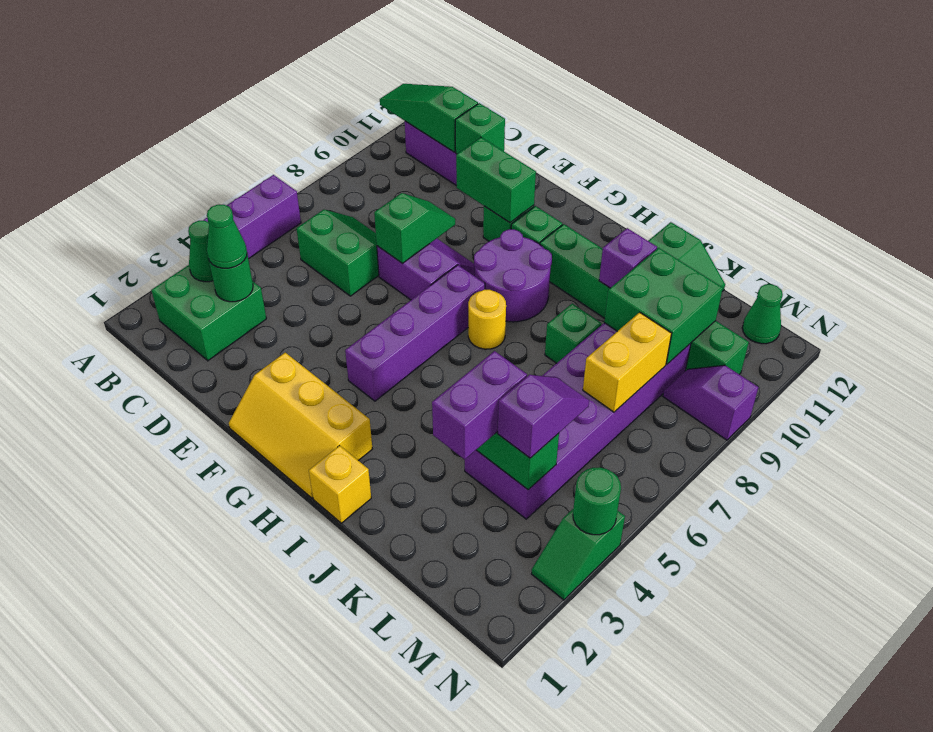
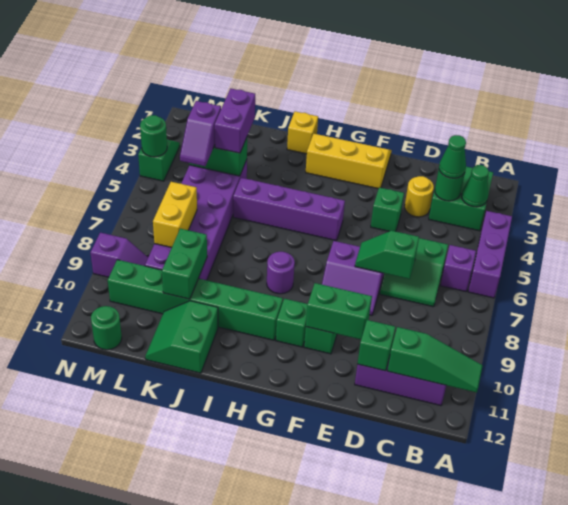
green slope E7:E8 level 2 top 7 -> green slope D7:E7 level 2 top D
purple brick G4:G7 level 1 -> purple brick G5:J5 level 1
purple round brick G8:H9 level 1 -> purple round brick H8 level 1
yellow round brick H7 level 1 -> yellow round brick D3 level 1
green brick J8 level 1 -> green brick E4 level 1
purple brick J10 level 2 -> purple brick B6 level 1
green brick K9:L10 level 2 -> green brick K9:K10 level 2
green cone M12 level 1 -> green round brick M12 level 1

